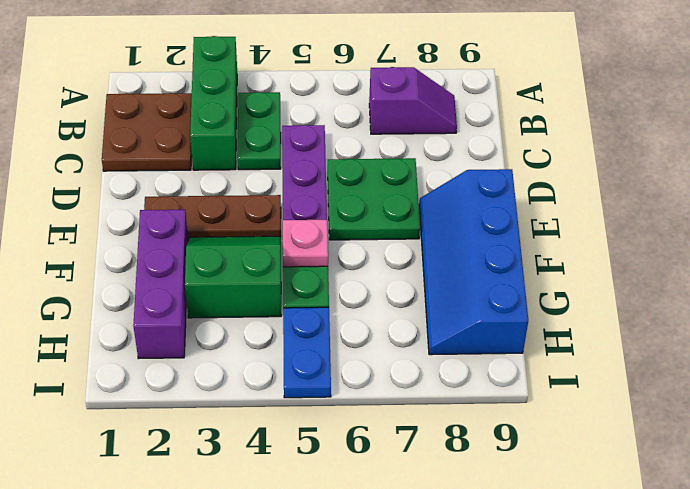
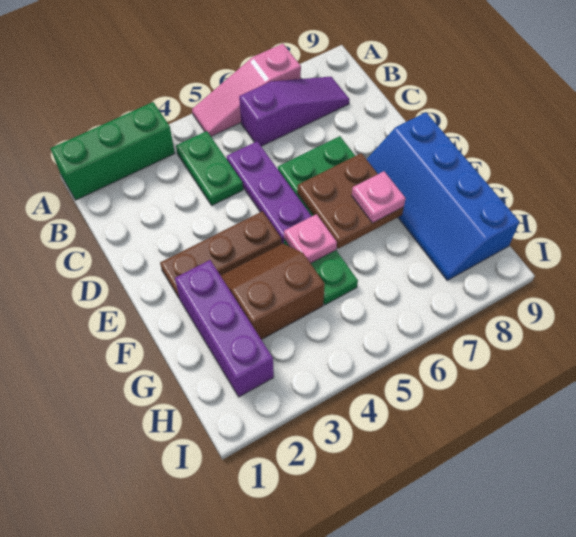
green brick A3:C3 level 1 -> green brick A1:A3 level 1
none -> pink slope A5:A7 level 1 top 7
brown plate B1:C2 level 1 -> brown plate E6:F7 level 2
purple slope B7:B8 level 1 top 7 -> purple slope B6:B8 level 1 top 6
green slope F3:G4 level 1 top G -> brown slope F3:G4 level 1 top G
none -> pink plate F7 level 3
blue plate H5:I5 level 1 -> none

